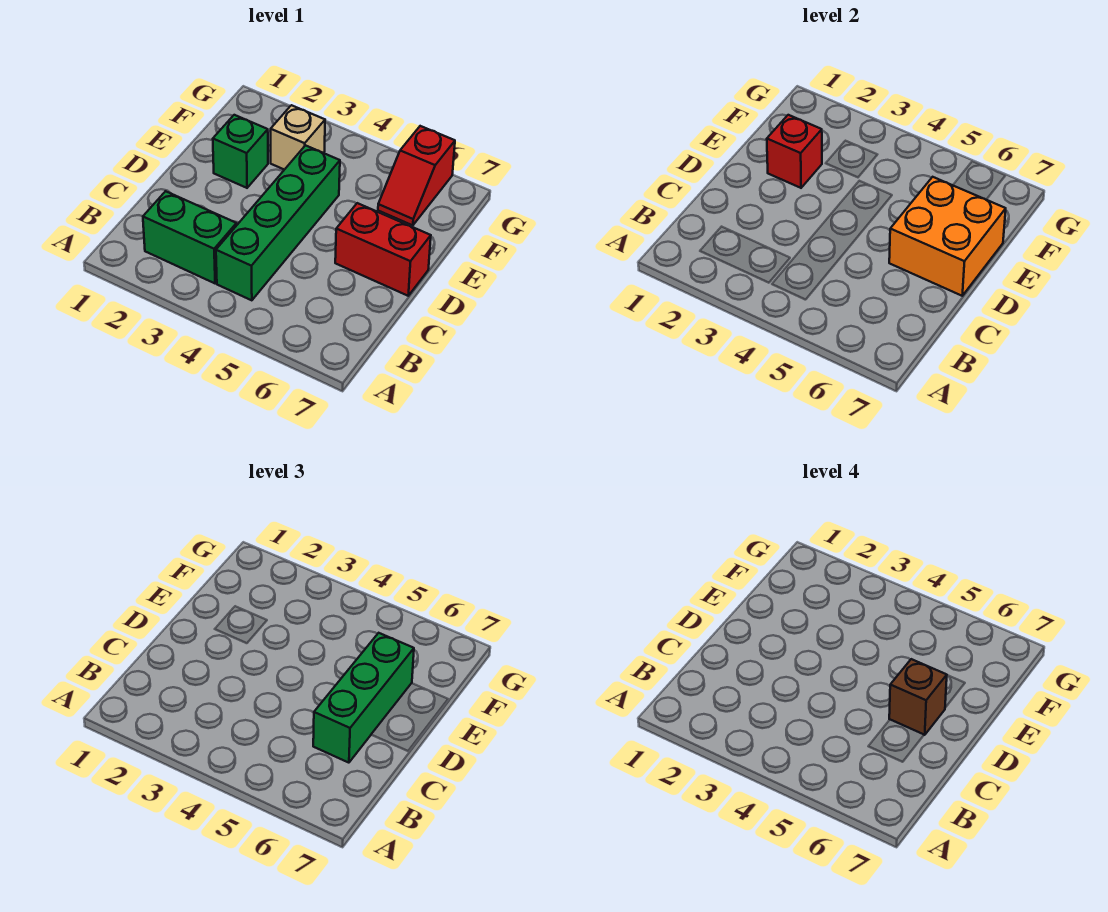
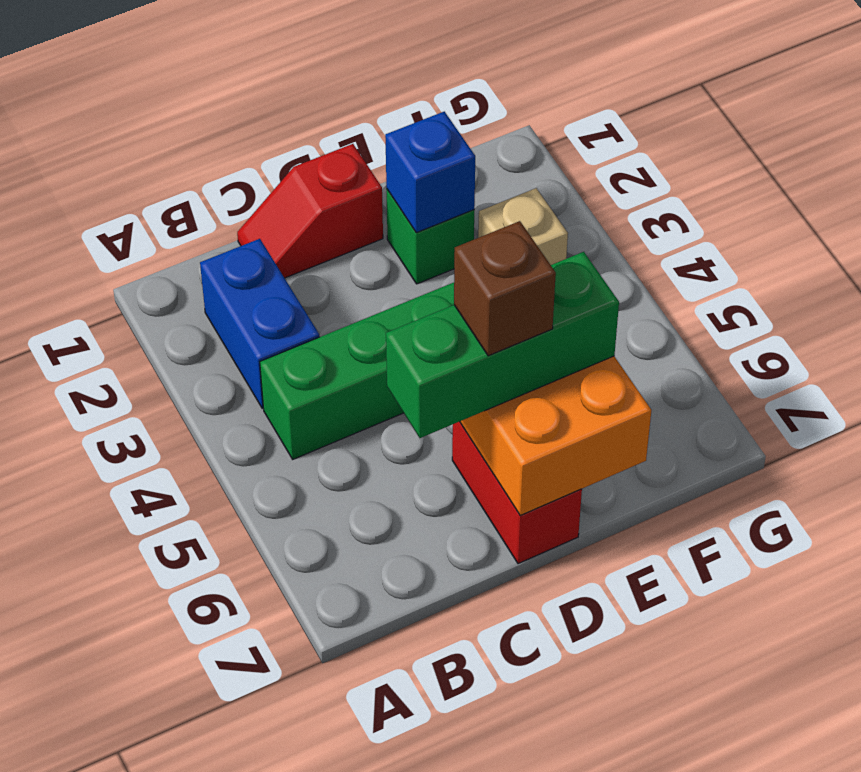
green brick B2:B3 level 1 -> blue brick B2:B3 level 1
red brick E2 level 2 -> blue brick E2 level 2
red slope F6:G6 level 1 top G -> red slope C1:D1 level 1 top D

